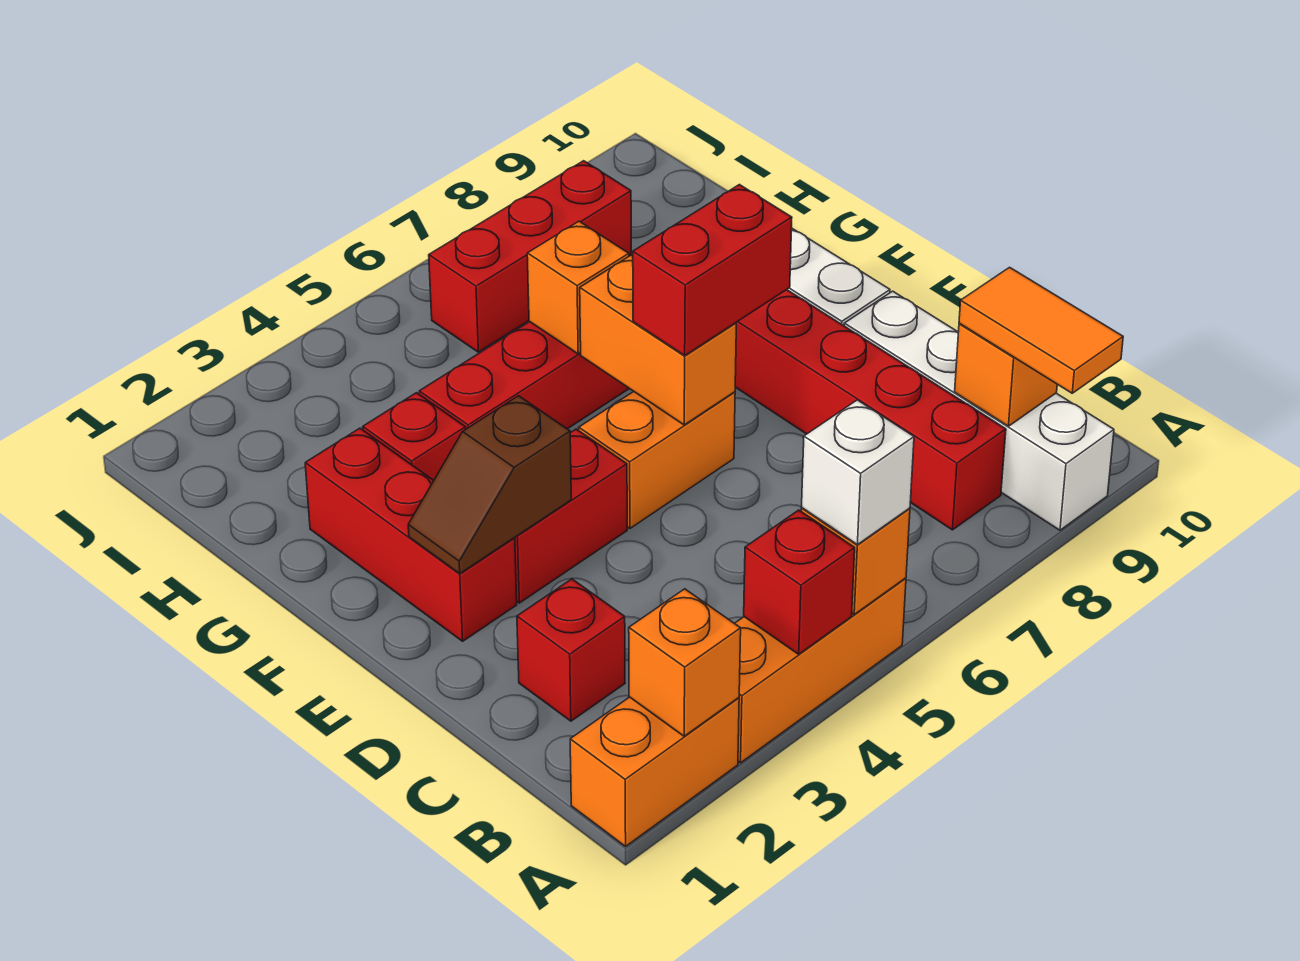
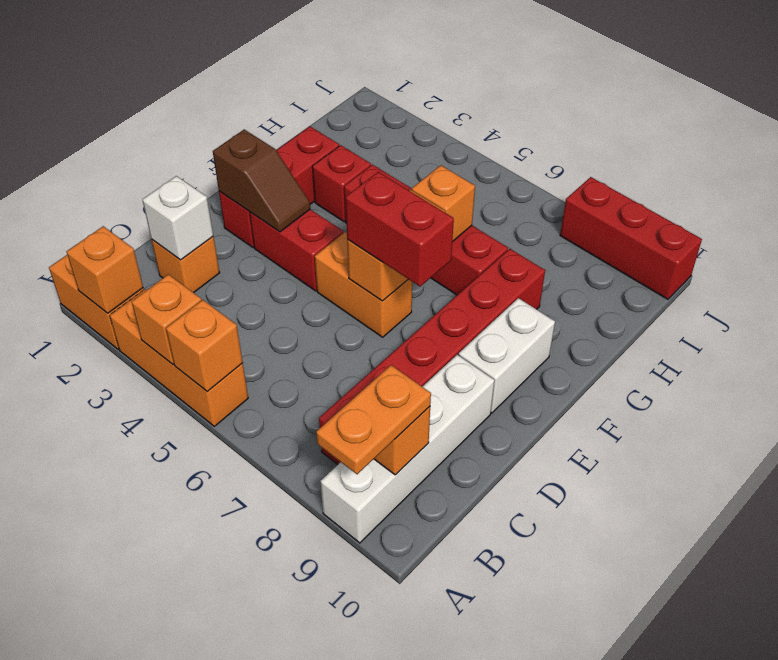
red brick A4 level 2 -> orange brick A4 level 2
white brick A5 level 3 -> white brick C2 level 2
orange tile A9:B9 level 3 -> orange plate A9:B9 level 3
red brick C2 level 1 -> orange brick C2 level 1
brown slope E2:E3 level 2 top 3 -> brown slope E2:E3 level 2 top 2
red brick I6:I8 level 1 -> red brick J8:J10 level 1

